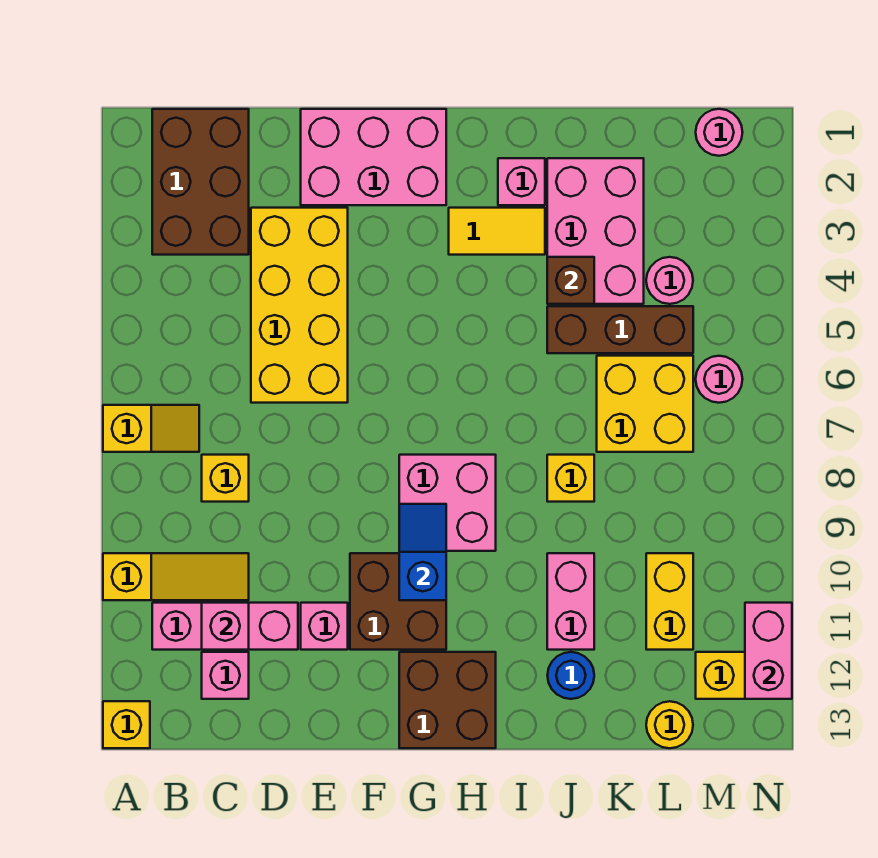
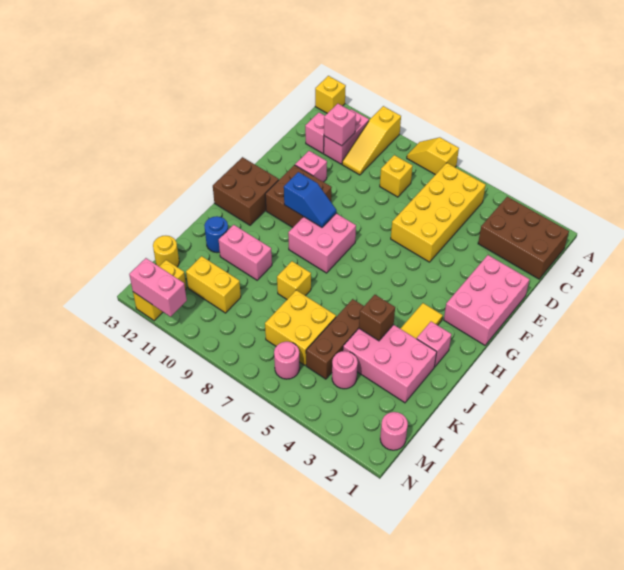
yellow slope A7:B7 level 1 top A -> yellow slope A7:A8 level 1 top 7
pink brick B11:D11 level 1 -> pink brick B11:C11 level 1
yellow brick D3:E6 level 1 -> yellow brick B5:E6 level 1

